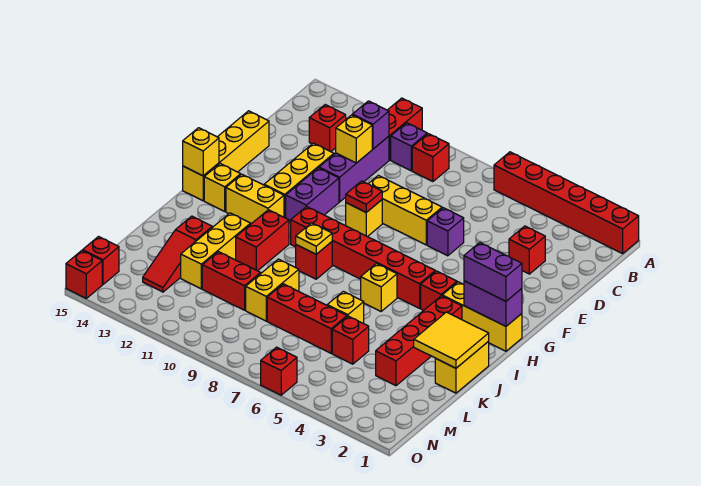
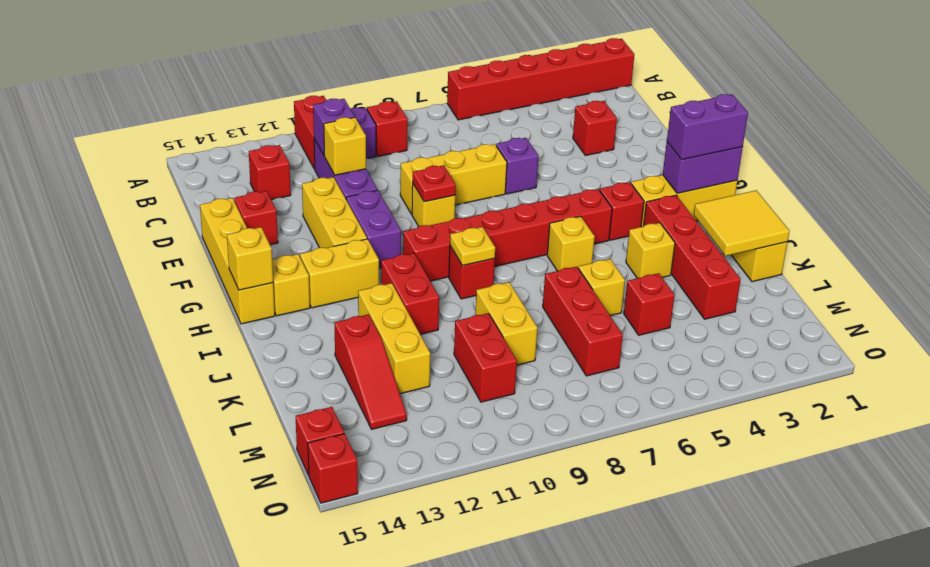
none -> yellow brick J4 level 1
red brick L6:L8 level 1 -> red brick K7:M7 level 1
red brick L10:L11 level 1 -> red brick L10:M10 level 1
red brick O6 level 1 -> red brick E14 level 1

